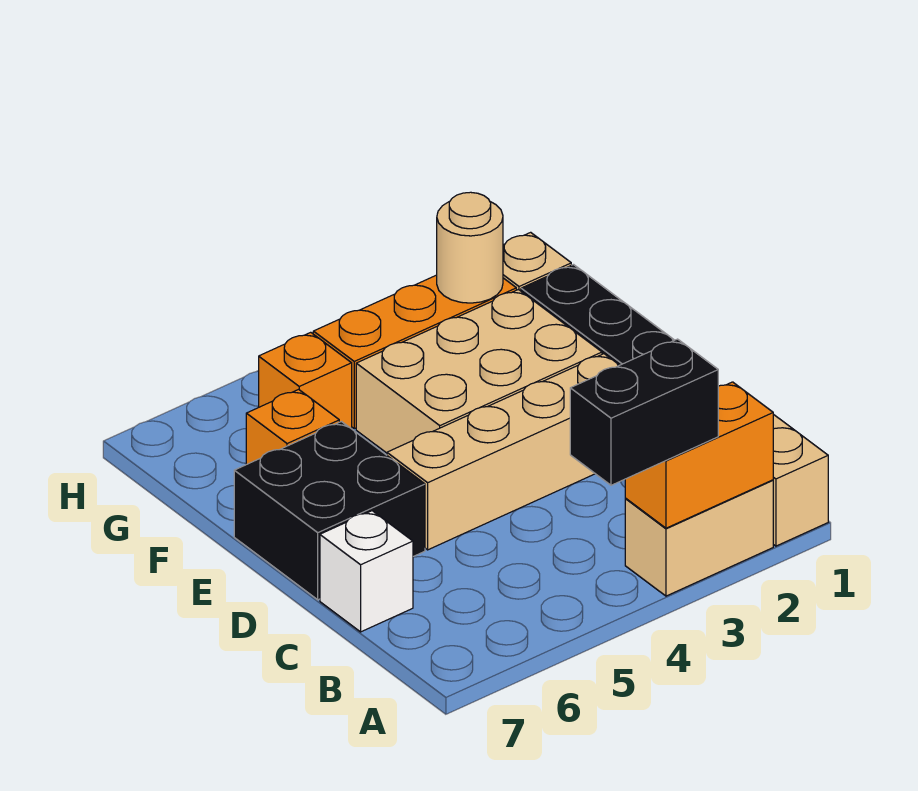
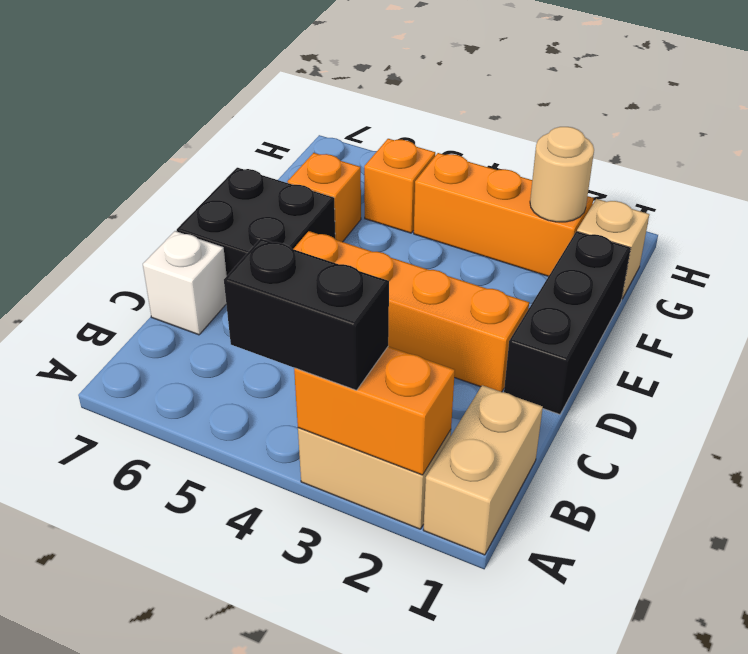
tan brick D2:D5 level 1 -> orange brick D2:D5 level 1
tan brick E2:F4 level 1 -> none

